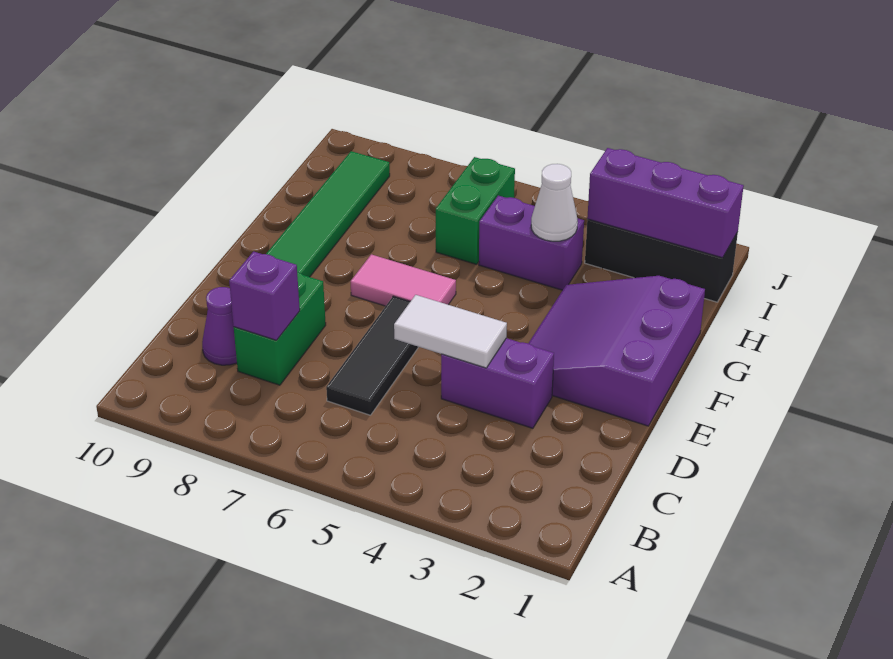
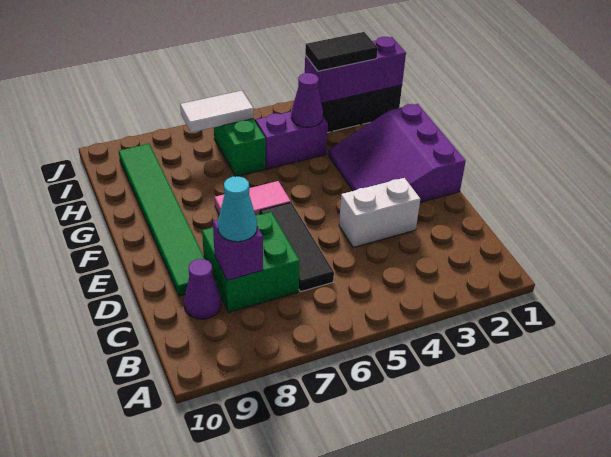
green brick C8:D8 level 1 -> green brick C7:D8 level 1
none -> cyan cone C8 level 3
purple brick D3:D4 level 1 -> white brick D3:D4 level 1
white tile D4:D5 level 2 -> white tile I6:I7 level 2
white cone H4 level 2 -> purple cone H4 level 2
none -> black tile I2:I3 level 3

